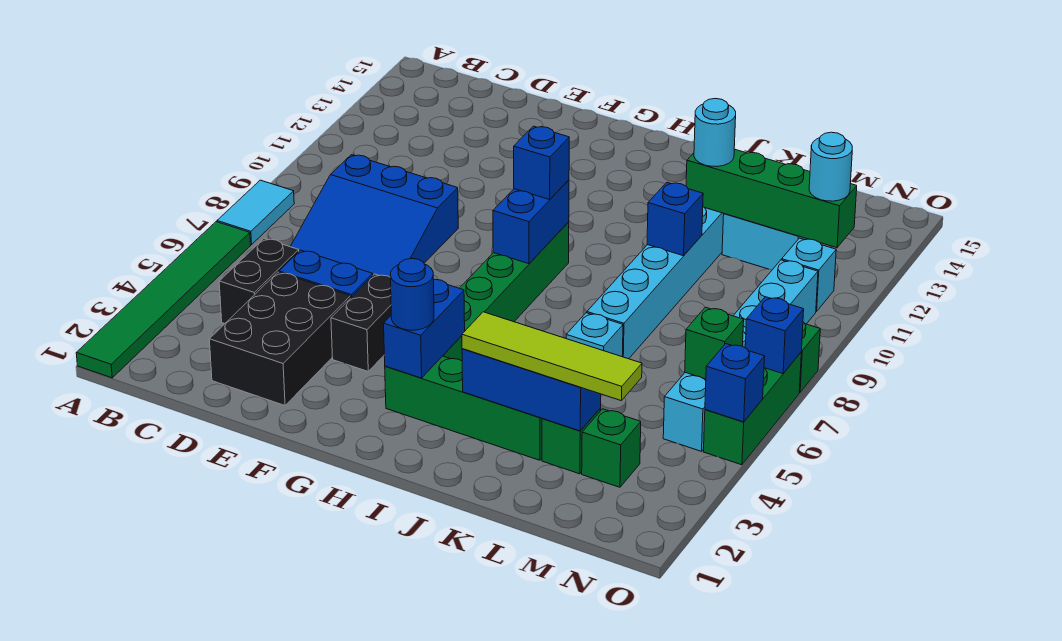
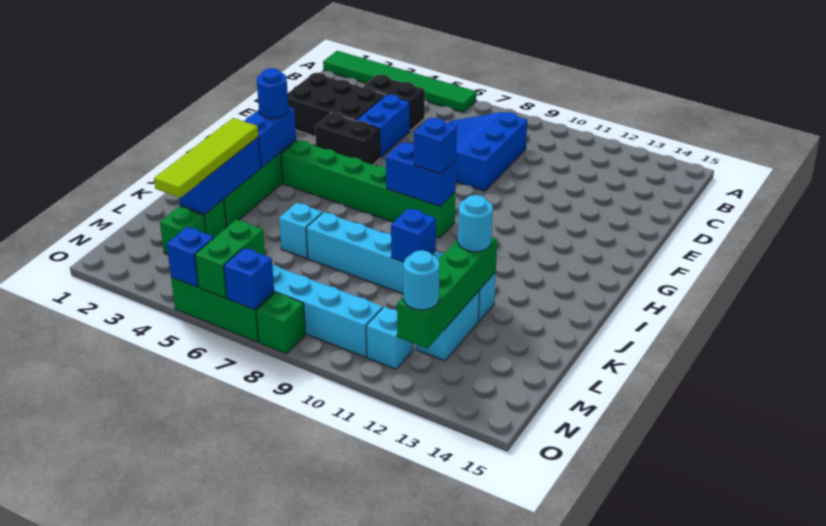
cyan tile A7:A8 level 1 -> none
blue brick H3:H4 level 2 -> blue brick H3:I3 level 2
green brick N6 level 2 -> green brick N6:O6 level 2

